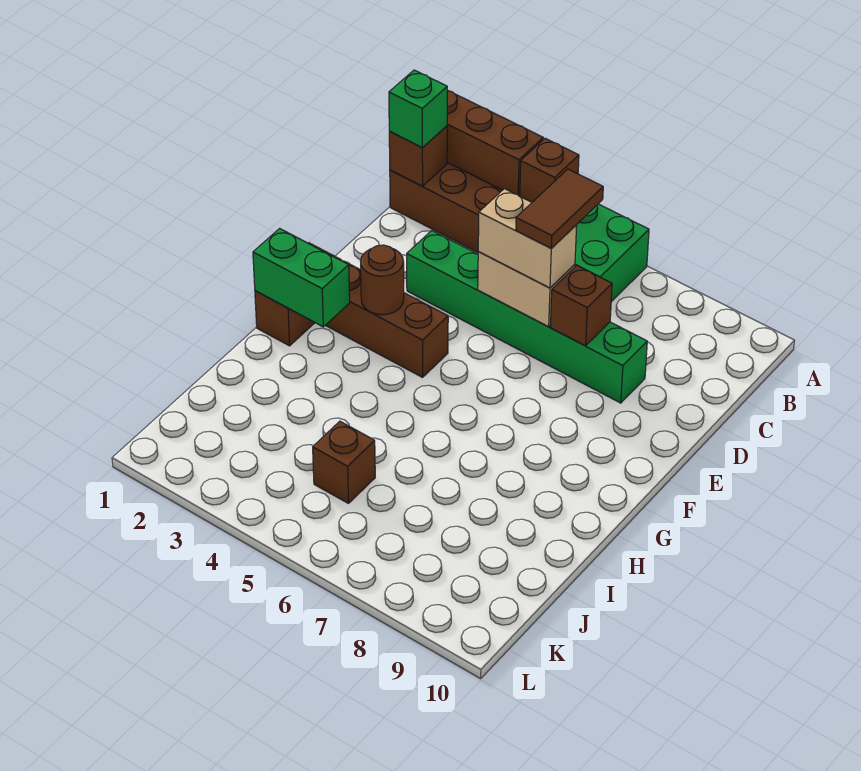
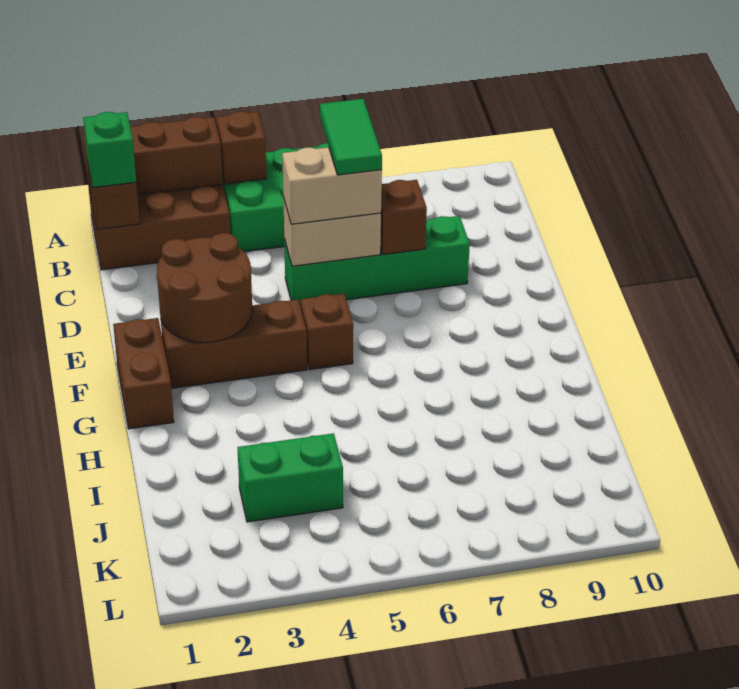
brown tile C6:D6 level 4 -> green tile C6:D6 level 4
green brick D3:D8 level 1 -> green brick D5:D8 level 1
brown round brick F3 level 2 -> brown round brick E2:F3 level 2
green brick G1:G2 level 2 -> green brick J3:J4 level 1
brown brick J5 level 1 -> brown brick F5 level 1

